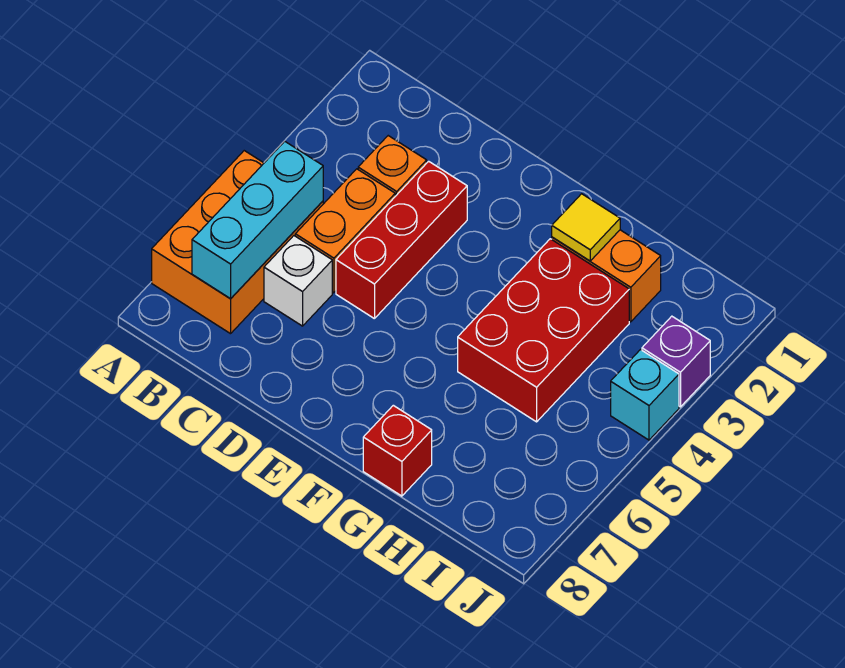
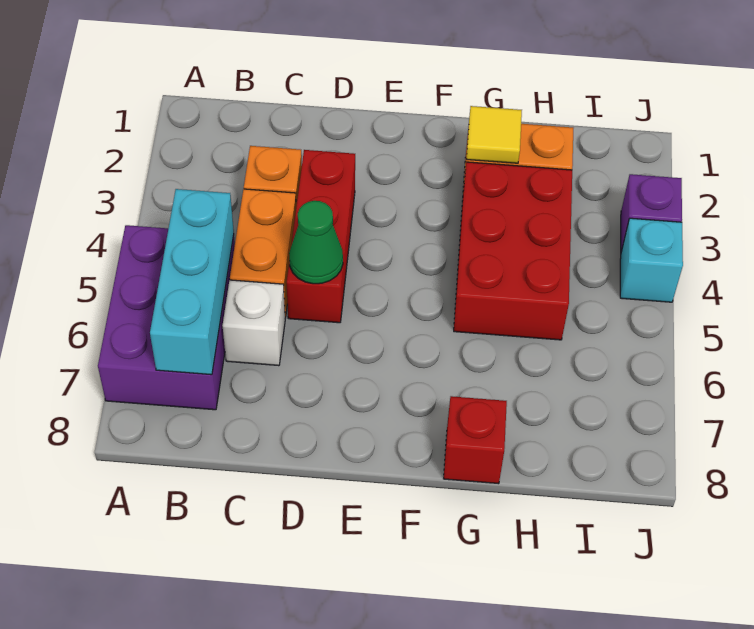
orange brick A5:B7 level 1 -> purple brick A5:B7 level 1
none -> green cone D5 level 2

